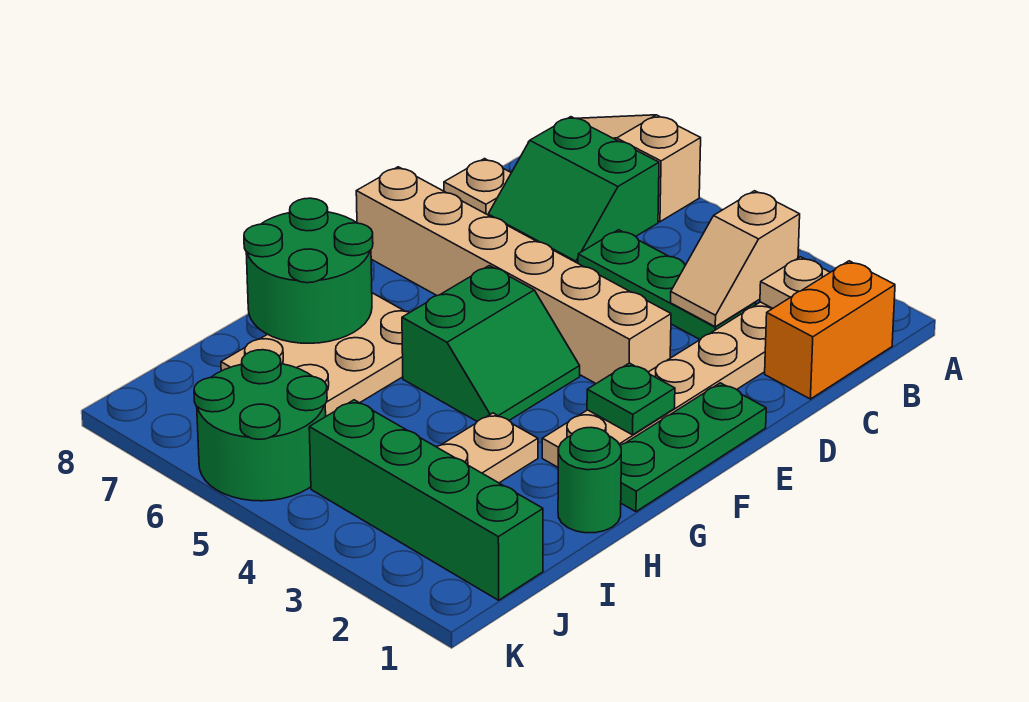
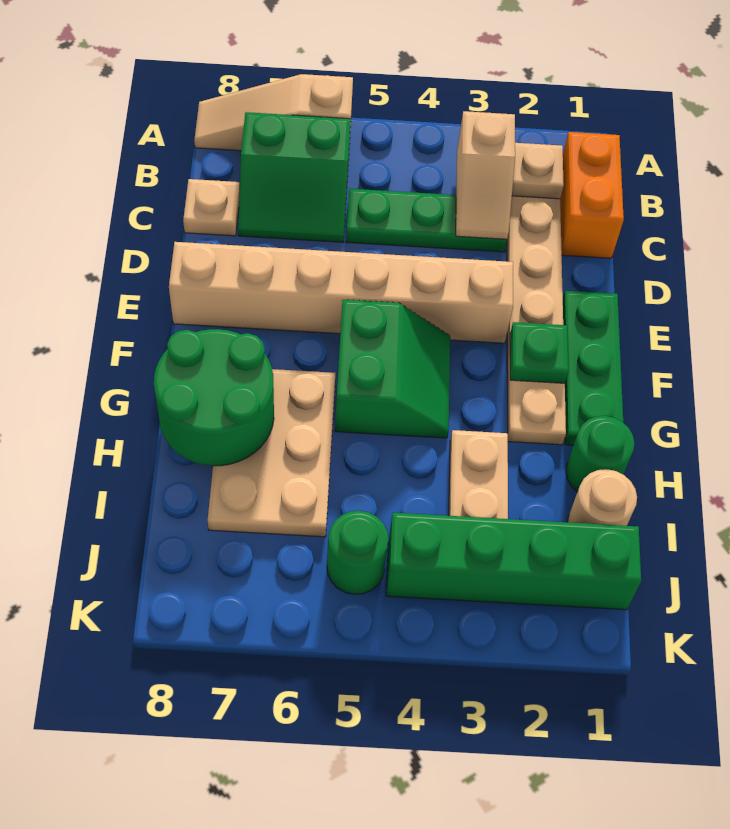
none -> tan round brick I1 level 1
green round brick J5:K6 level 1 -> green round brick J5 level 1

